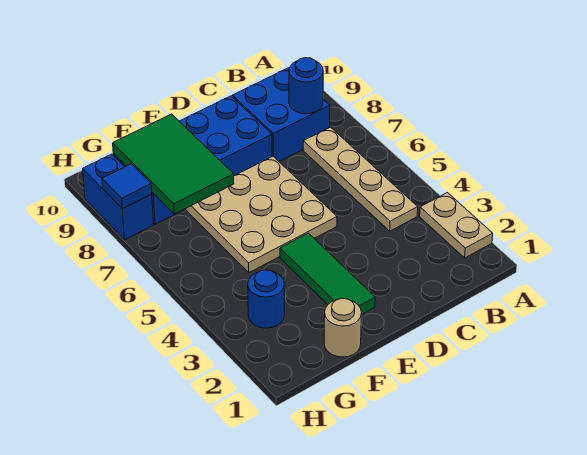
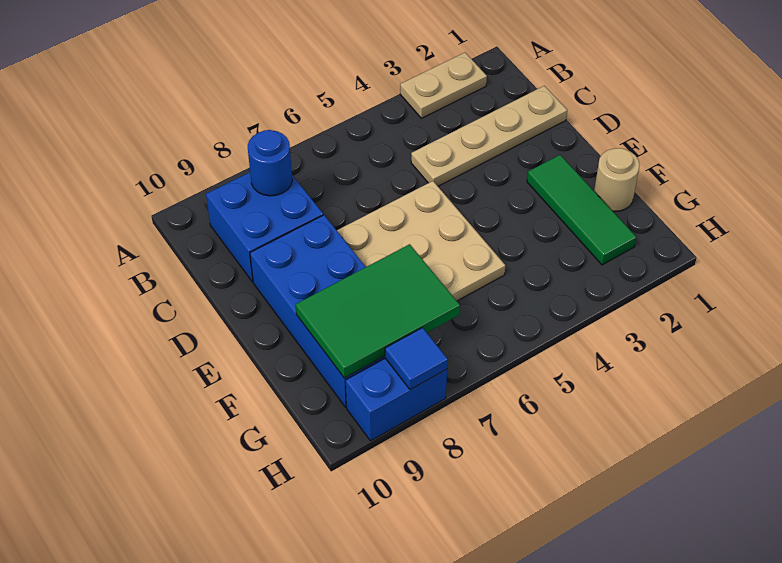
tan plate B4:B7 level 1 -> tan plate C1:C4 level 1
green tile E2:E4 level 1 -> green tile E2:G2 level 1
blue round brick G3 level 1 -> none

